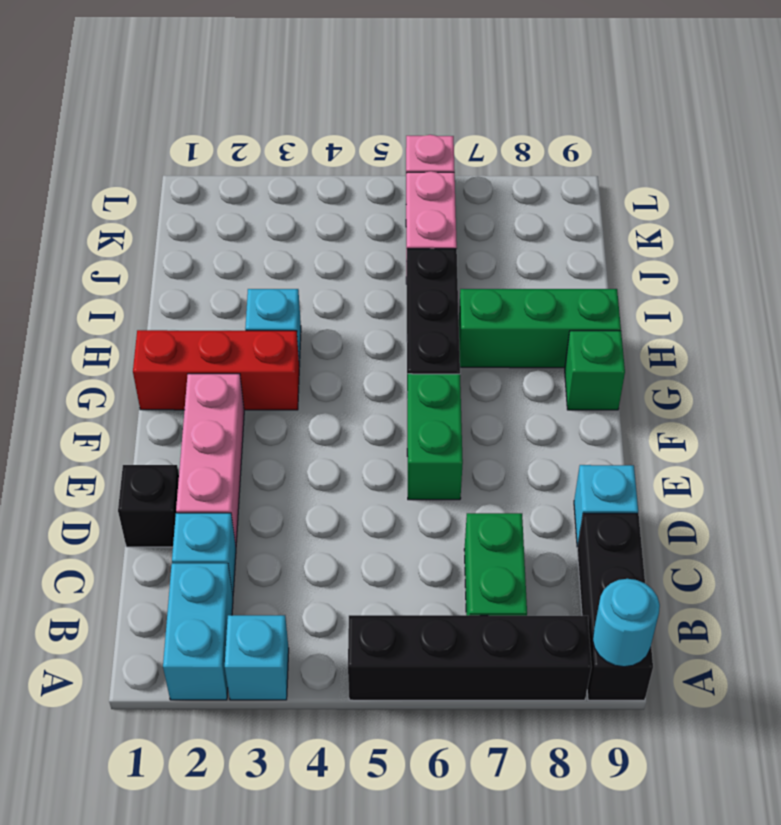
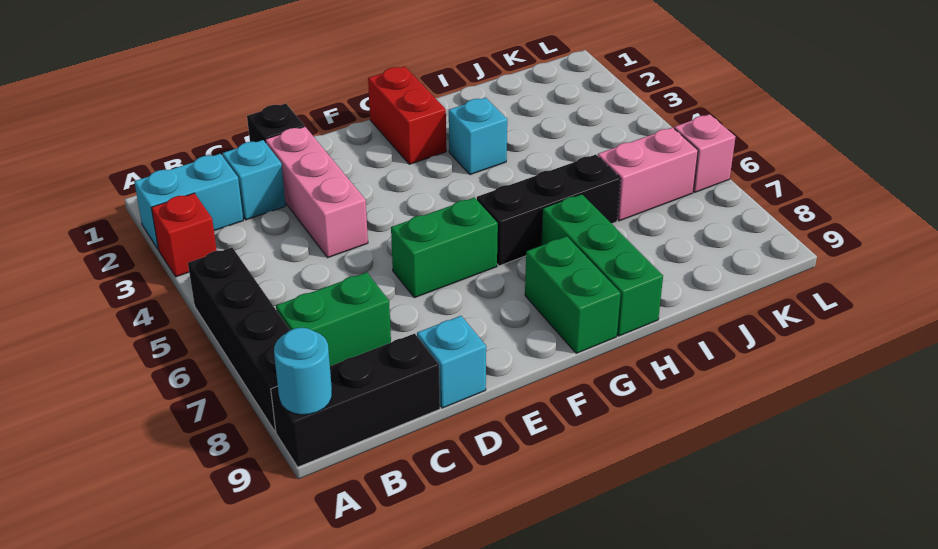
cyan brick A3 level 1 -> red brick A3 level 1
pink brick D2:F2 level 1 -> pink brick D2:D4 level 1
red brick G1:G3 level 1 -> red brick G1:G2 level 1
green brick G9 level 1 -> green brick G8:G9 level 1

